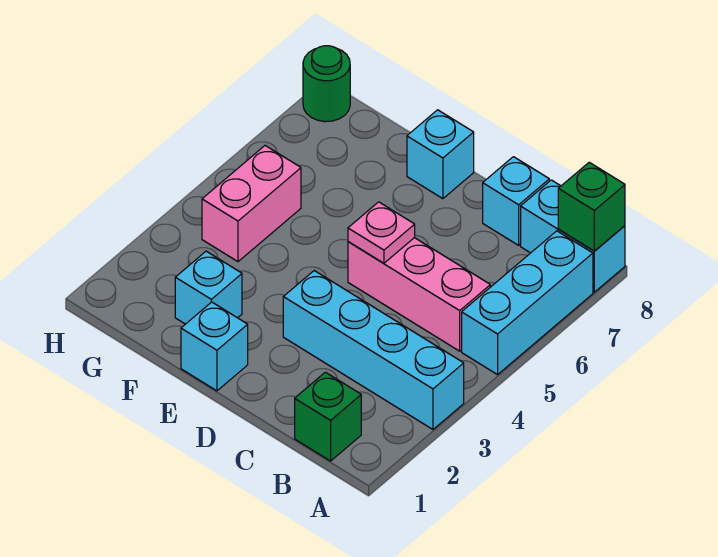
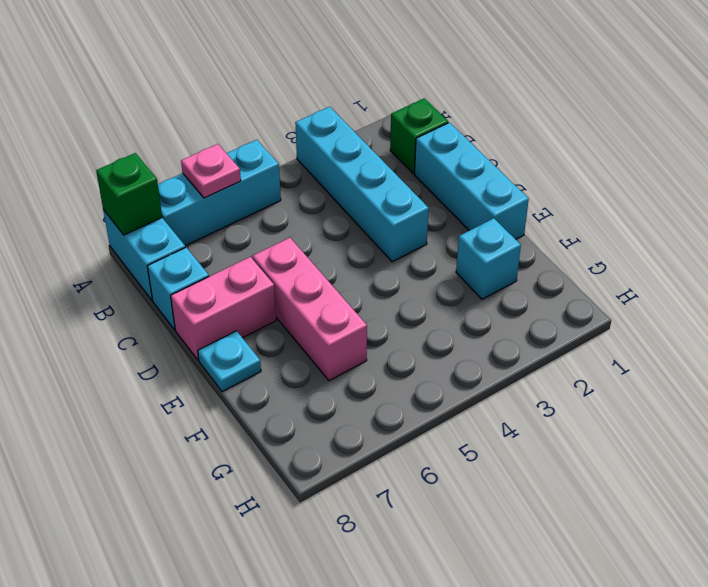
pink brick B5:D5 level 1 -> pink brick D6:F6 level 1
pink plate D5 level 2 -> pink plate A6 level 2
cyan brick E1 level 1 -> cyan brick C1:E1 level 1
cyan brick E8 level 1 -> cyan plate E8 level 1
pink brick G4:G5 level 1 -> pink brick D7:D8 level 1
green round brick H8 level 1 -> none

